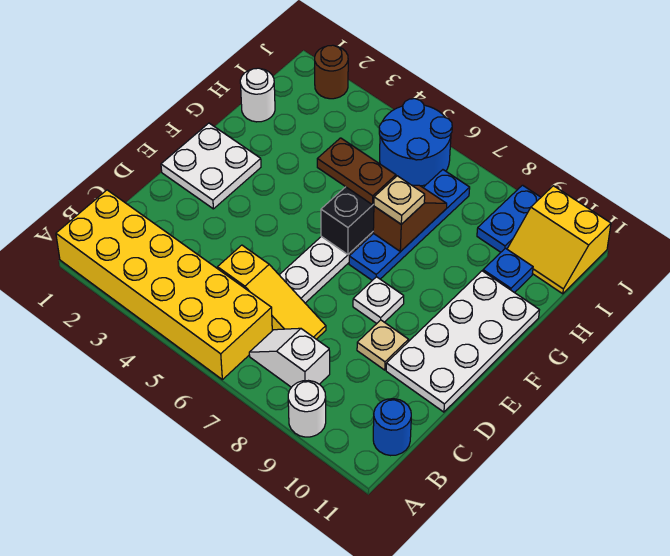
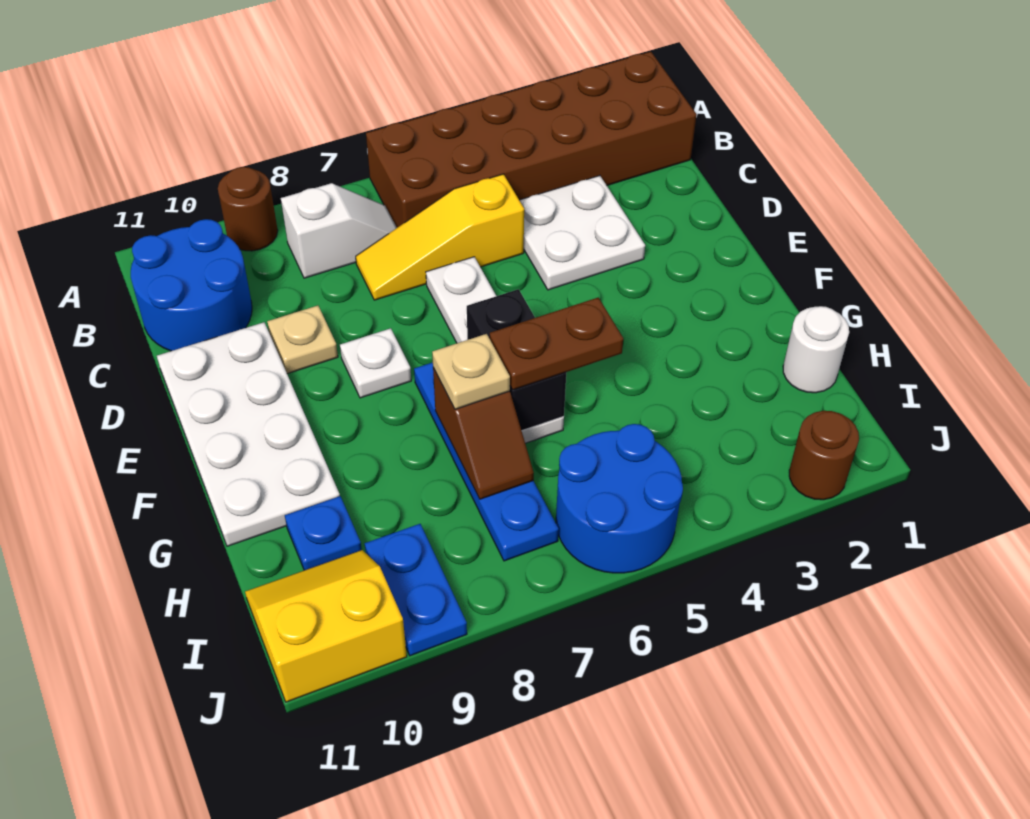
yellow brick A1:B6 level 1 -> brown brick A1:B6 level 1
white round brick A9 level 1 -> brown round brick A9 level 1
blue round brick B11 level 1 -> blue round brick B10:C11 level 1
white plate E1:F2 level 1 -> white plate C3:D4 level 1

